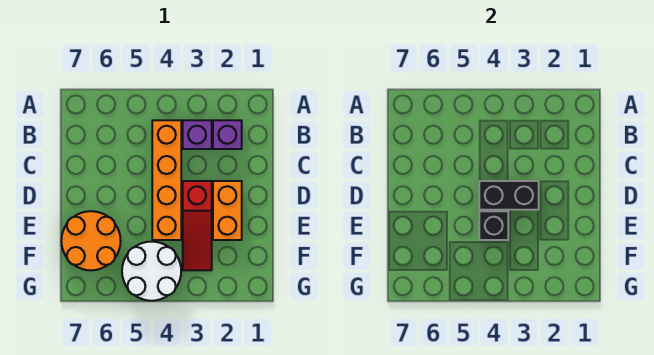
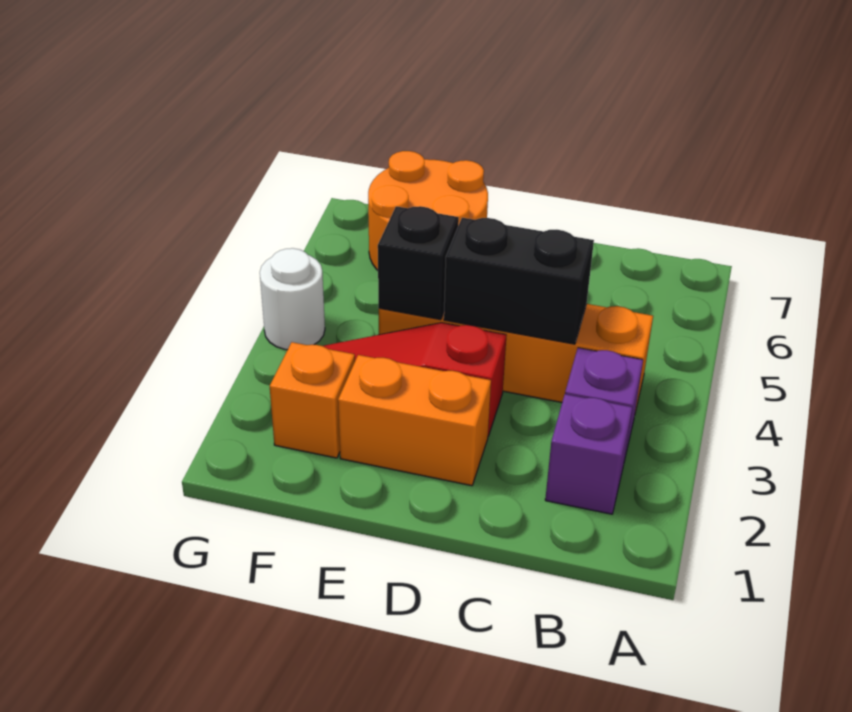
black brick D3:D4 level 2 -> black brick C4:D4 level 2
none -> orange brick F2 level 1
white round brick F4:G5 level 1 -> white round brick G4 level 1

